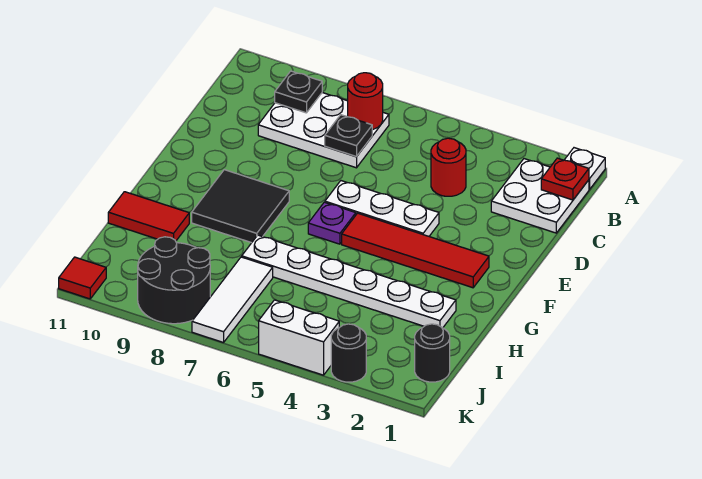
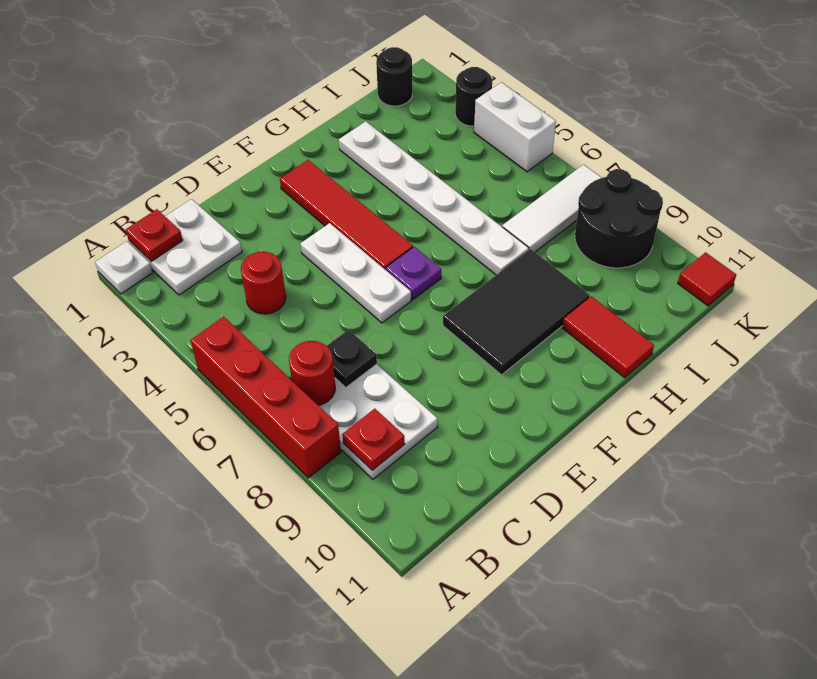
none -> red brick A5:A8 level 1
black plate B9 level 2 -> red plate B9 level 2
black tile F8:G9 level 1 -> black tile F8:H9 level 1

